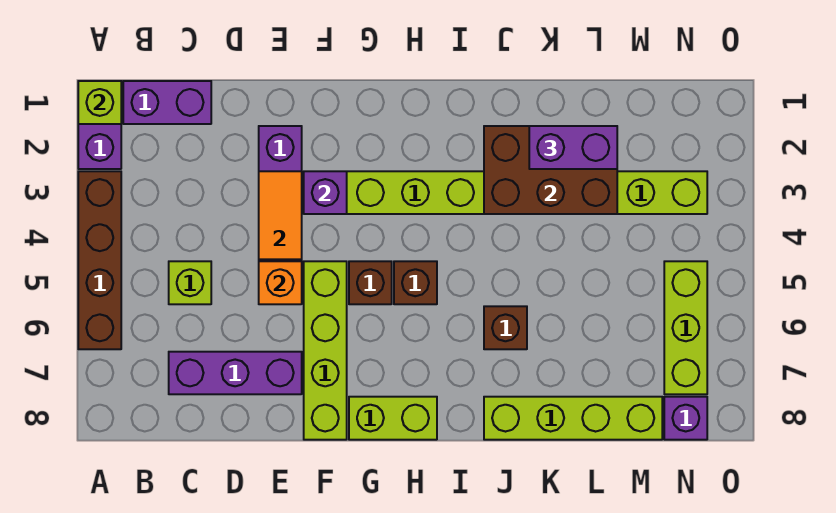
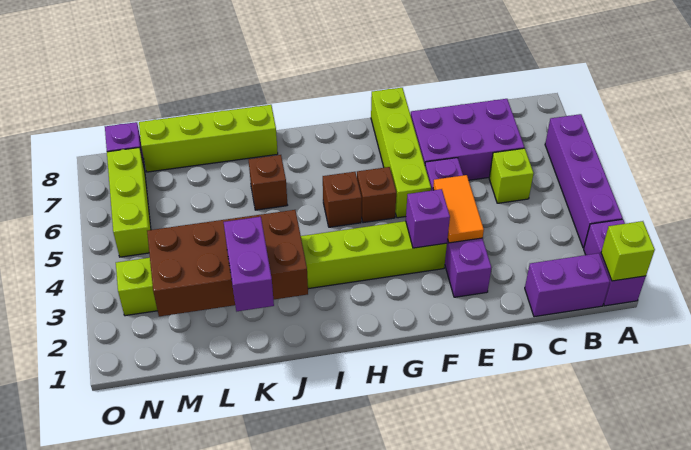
brown brick A3:A6 level 1 -> purple brick A3:A6 level 1
purple brick C7:E7 level 1 -> purple brick C6:E7 level 1
orange brick E5 level 2 -> none
lime brick G8:H8 level 1 -> none
brown brick J2:L3 level 2 -> brown brick J2:M3 level 2
purple brick K2:L2 level 3 -> purple brick K1:K2 level 3

